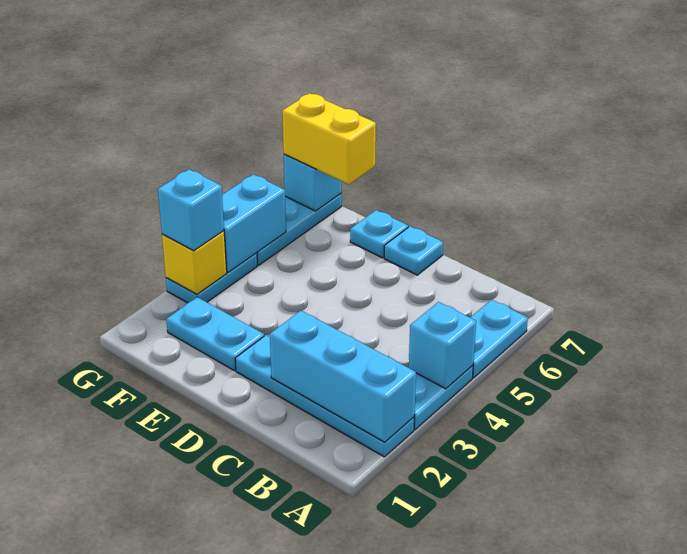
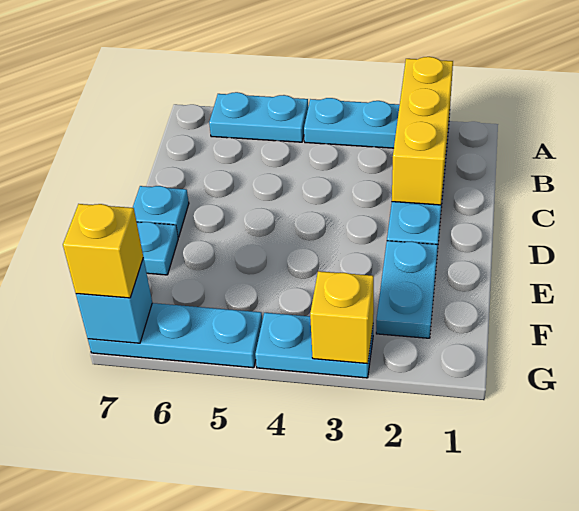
cyan brick A2:C2 level 2 -> yellow brick A2:C2 level 2
cyan brick A4 level 2 -> none
yellow brick F7:G7 level 3 -> yellow brick G7 level 3
cyan brick G3 level 3 -> none
cyan brick G4:G5 level 2 -> none

